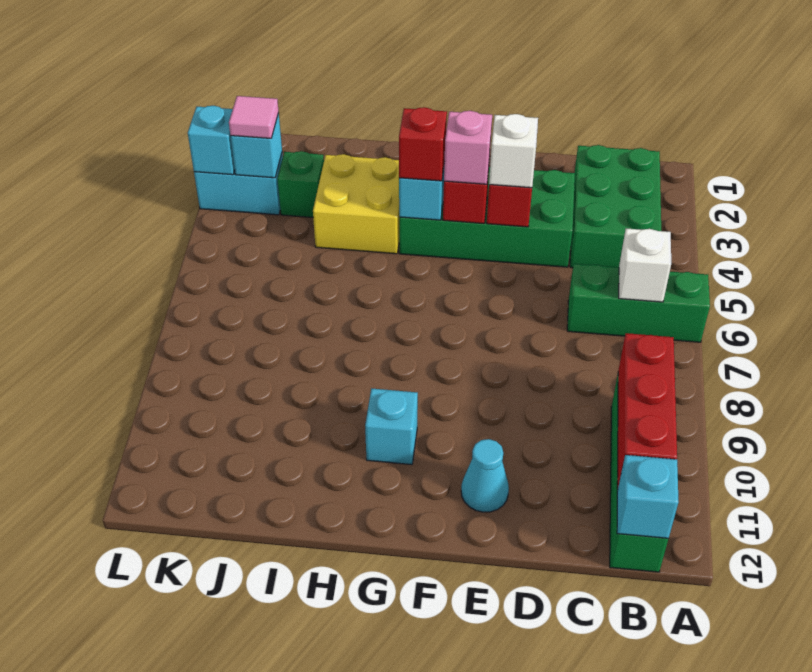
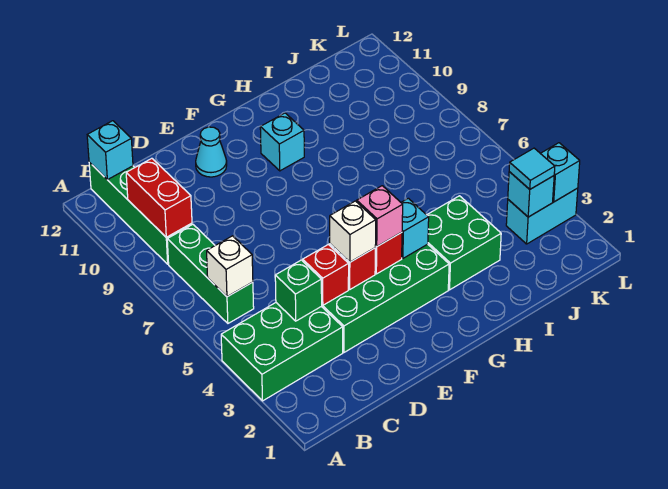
green brick A6:C6 level 1 -> green brick B6:B8 level 1
green brick B2:C4 level 1 -> green brick A3:C4 level 1
red brick B9:B11 level 2 -> red brick B9:B10 level 2
red brick G4 level 3 -> red brick D4 level 2
yellow brick H3:I4 level 1 -> green brick H3:I4 level 1
green brick J3 level 1 -> green brick C4 level 2
pink tile K3 level 3 -> cyan tile K3 level 3

